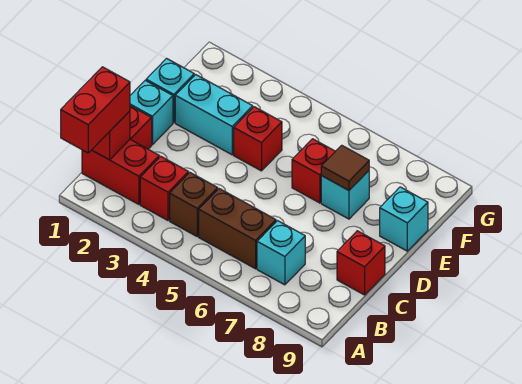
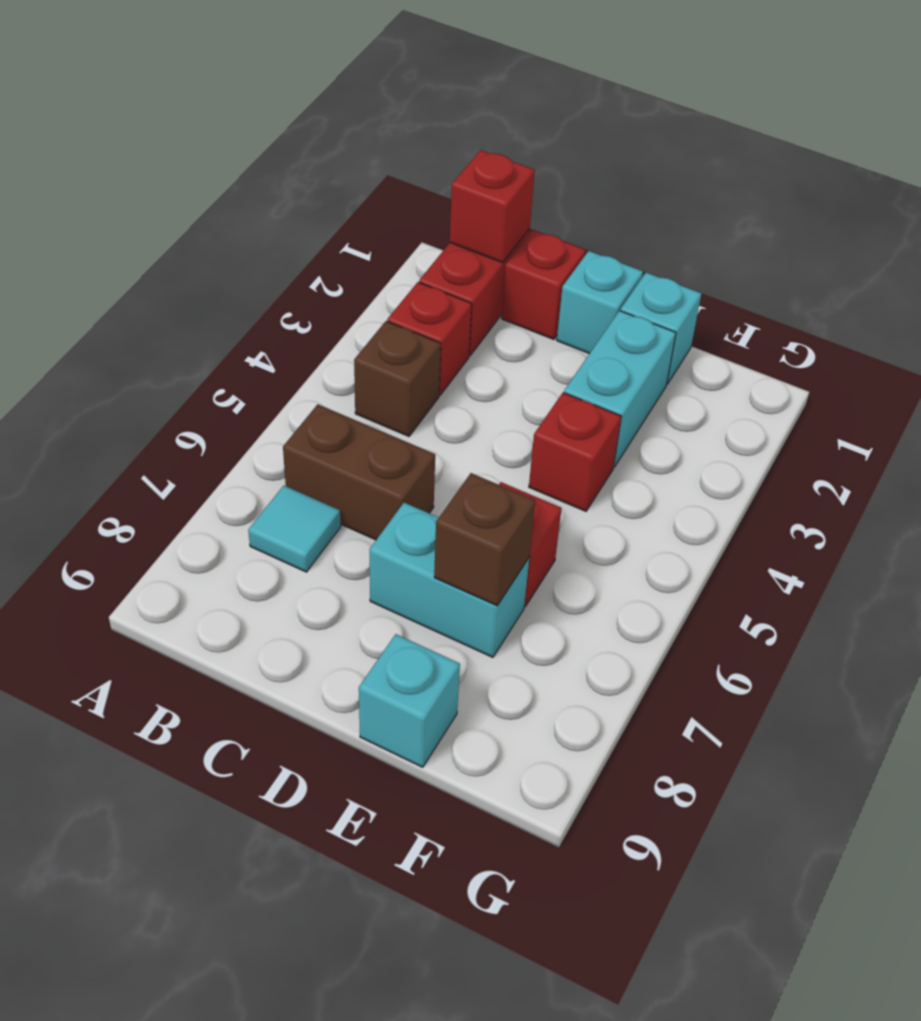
red brick A1:B1 level 3 -> none
brown brick B5:B6 level 1 -> brown brick B6:C6 level 1
cyan brick B7 level 1 -> cyan tile B7 level 1
red brick C9 level 1 -> none
cyan brick E7 level 1 -> cyan brick D7:E7 level 1
brown tile E7 level 2 -> brown brick E7 level 2

